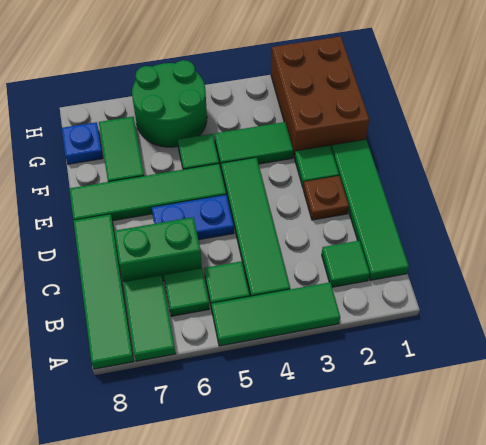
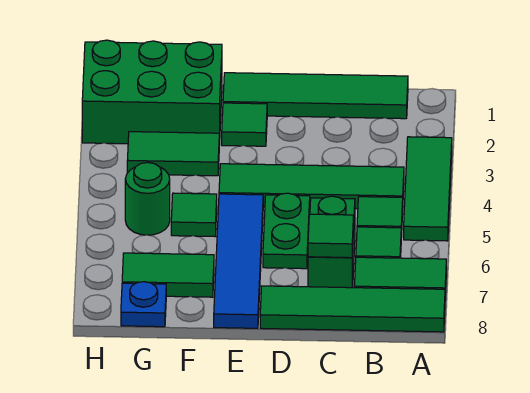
green tile B2 level 1 -> green tile C7 level 2
brown plate D2 level 1 -> none
blue plate D5:D6 level 1 -> green plate D5:D6 level 1
green tile E5:E8 level 1 -> blue tile E5:E8 level 1
brown brick F1:H2 level 1 -> green brick F1:H2 level 1
green tile F3:F4 level 1 -> green tile F3:G3 level 1
green round brick G5:H6 level 1 -> green round brick G5 level 1

